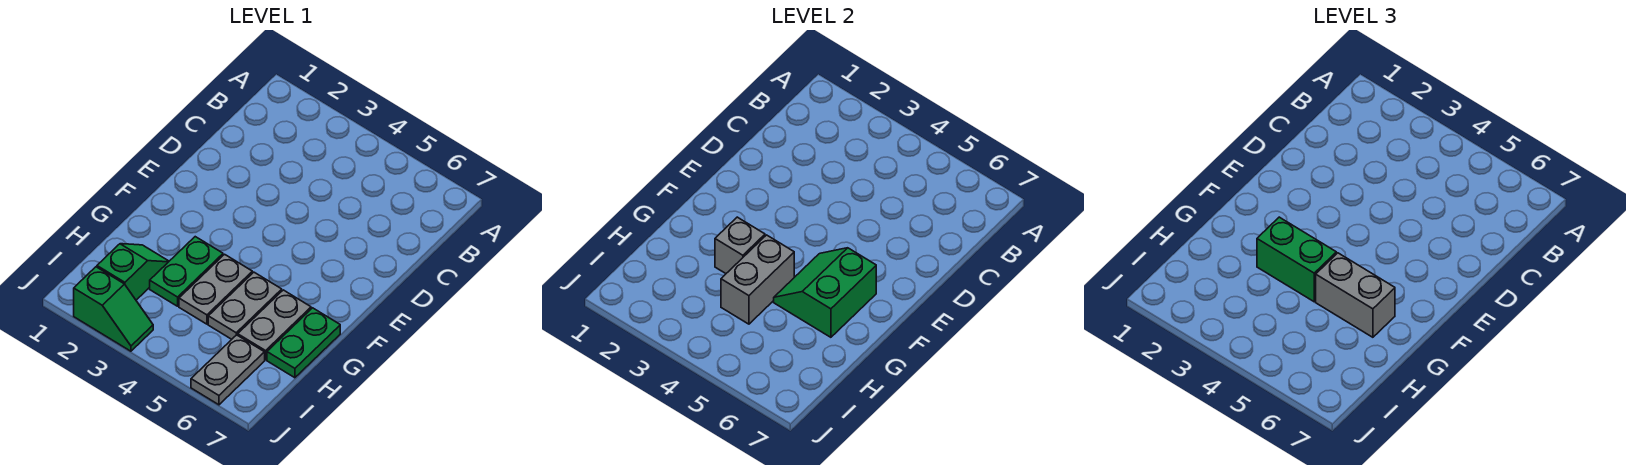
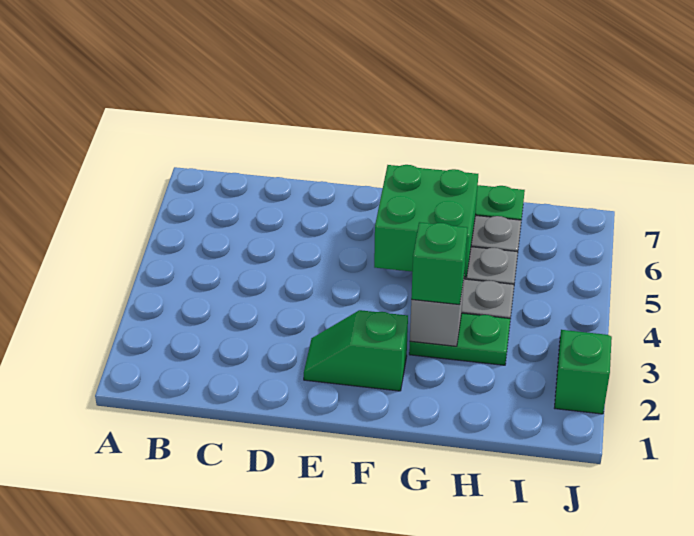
green slope F5:G6 level 2 top 6 -> green brick F5:G6 level 2
green brick G3:G4 level 3 -> green brick G3 level 3
grey brick G4:H4 level 2 -> none
grey brick G5:G6 level 3 -> none
green slope H2:I2 level 1 top I -> green slope E2:F2 level 1 top F
grey plate I6:J6 level 1 -> none

